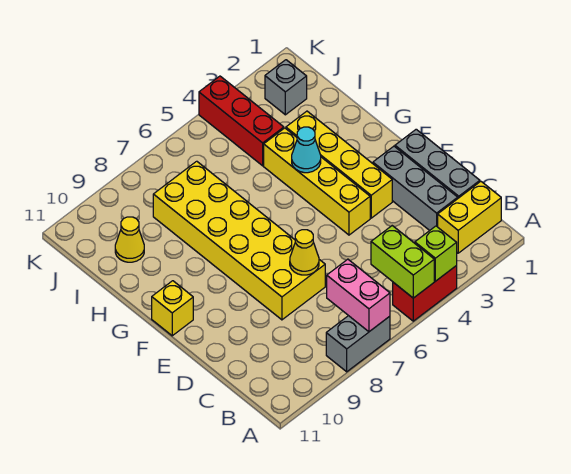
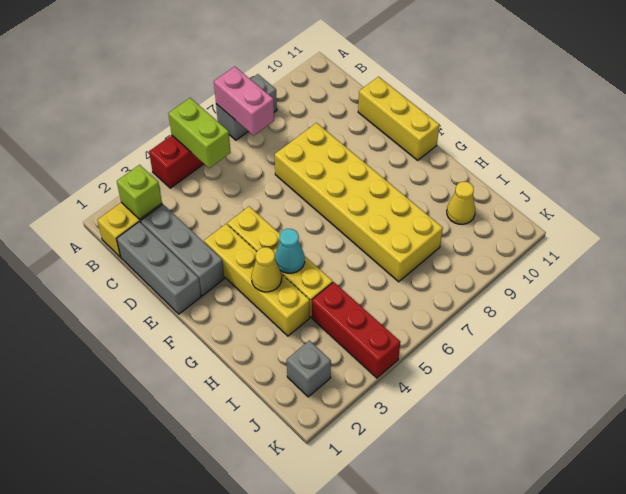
lime brick A4 level 2 -> lime brick B2 level 2
yellow cone D7 level 2 -> yellow cone G3 level 2
yellow brick F11 level 1 -> yellow brick D11:F11 level 1

